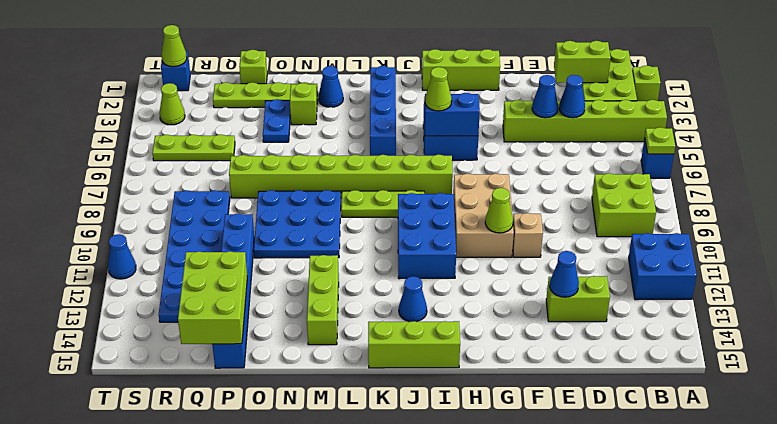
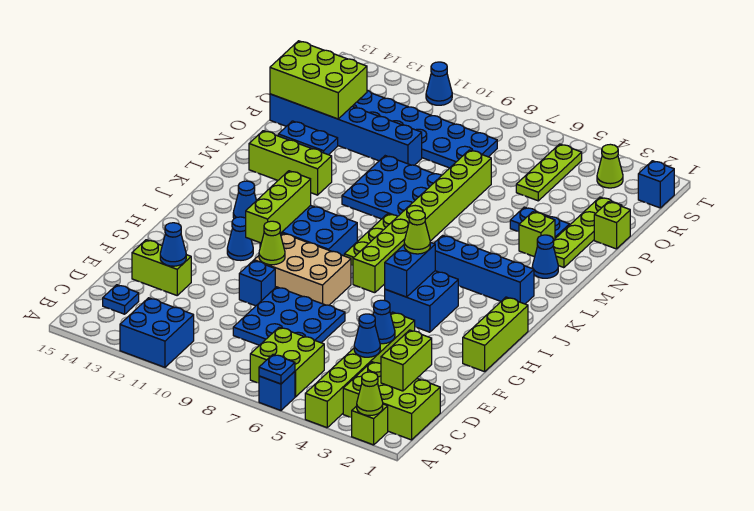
lime plate A6 level 2 -> blue plate A6 level 2
lime brick B8:C9 level 1 -> lime brick B6:C7 level 1
none -> blue plate C14 level 1
none -> blue plate D7:F9 level 1
lime brick D13:E13 level 1 -> lime brick E13:E14 level 1
tan brick F10 level 1 -> blue brick F10 level 1
none -> blue cone H12 level 1
lime brick I15:K15 level 1 -> lime brick H11:J11 level 2
none -> blue plate O13:O14 level 1
lime cone S1 level 2 -> lime cone A2 level 2

